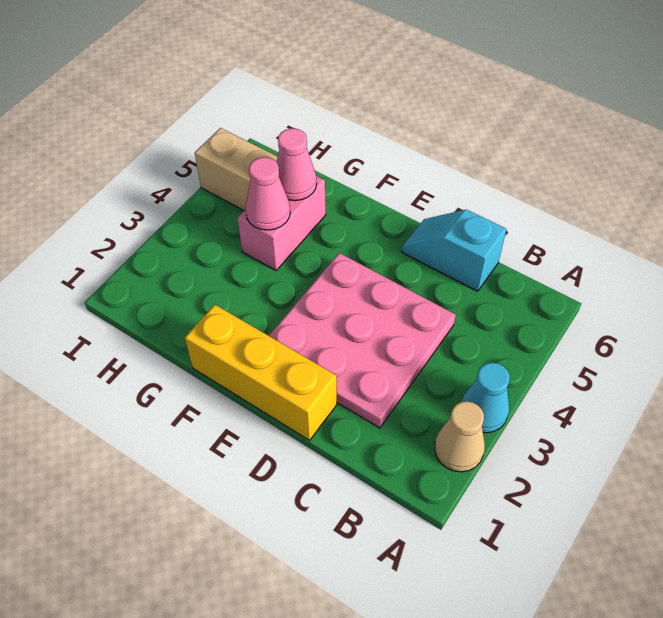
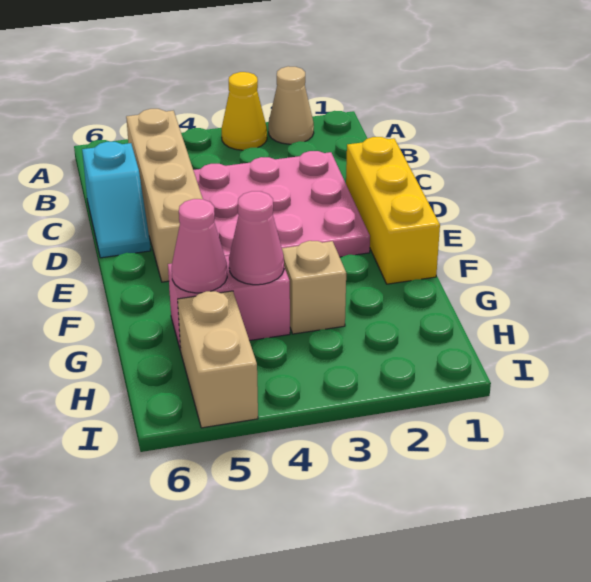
cyan cone A3 level 1 -> yellow cone A3 level 1
none -> tan brick B5:E5 level 1
none -> tan brick G3 level 1

